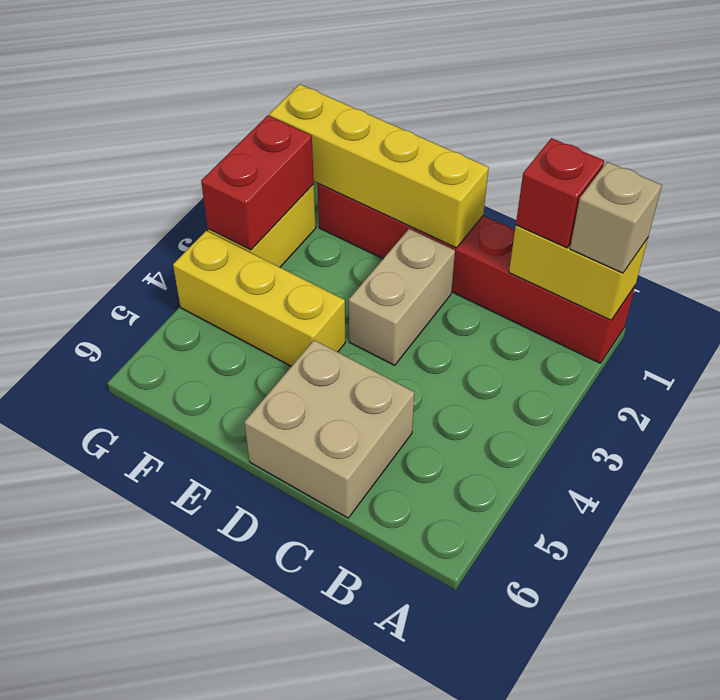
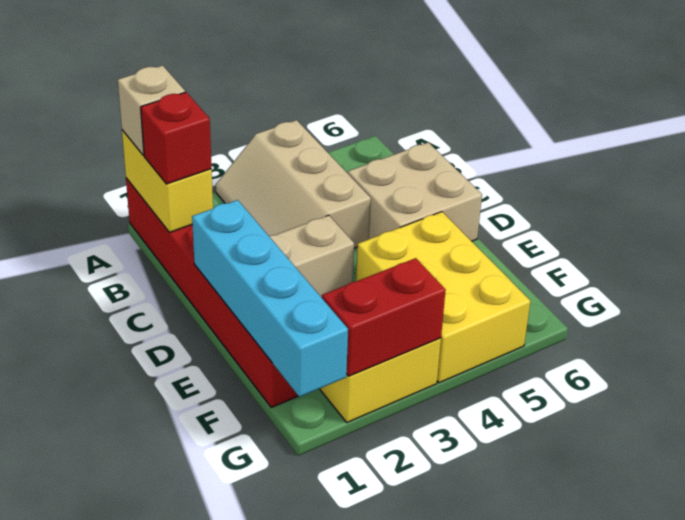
none -> tan slope A3:C4 level 1 top 4
yellow brick D1:G1 level 2 -> cyan brick D1:G1 level 2
yellow brick E4:G4 level 1 -> yellow brick E4:G5 level 1

